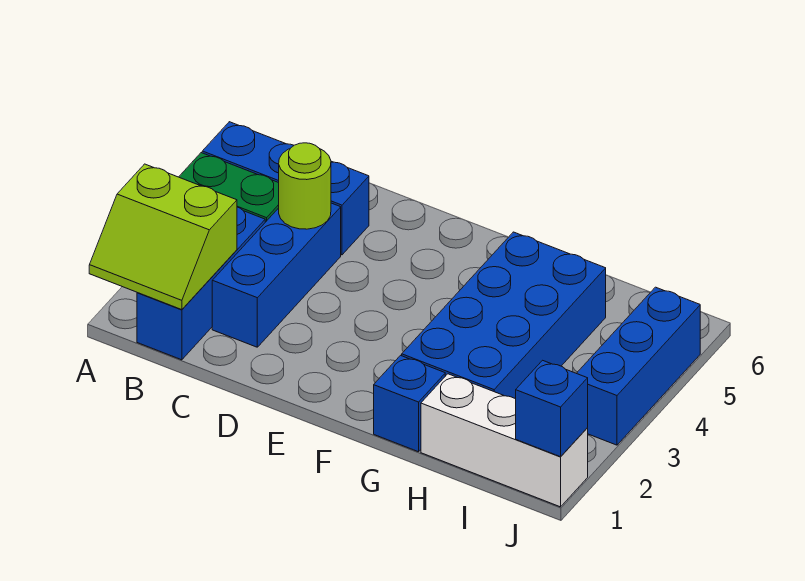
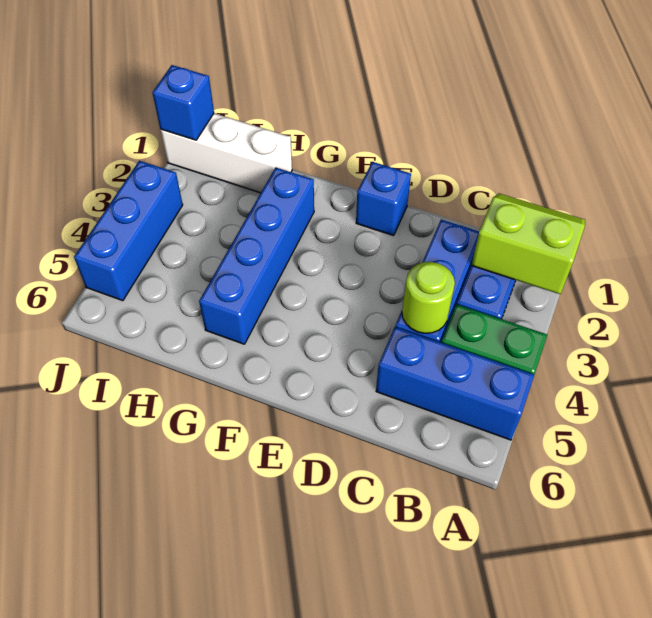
blue brick G1 level 1 -> blue brick E1 level 1
blue brick G2:H5 level 1 -> blue brick G2:G5 level 1

